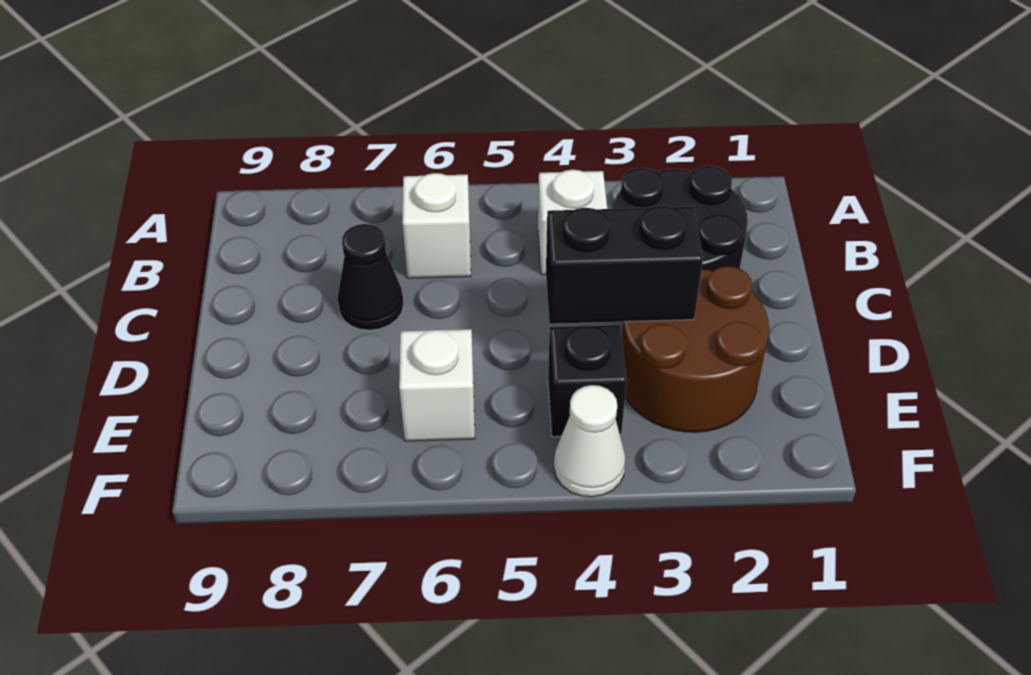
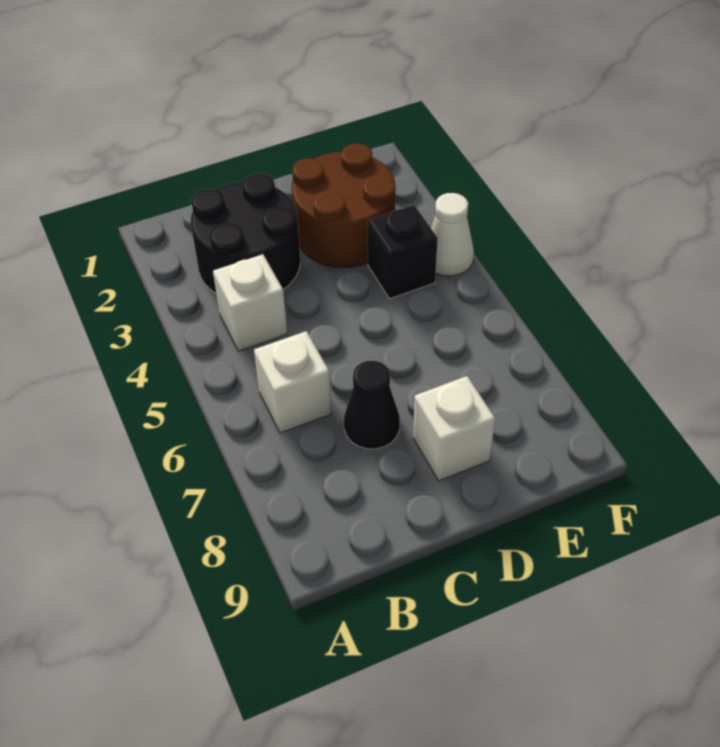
black brick D3:D4 level 2 -> none
white brick E6 level 1 -> white brick D8 level 1

